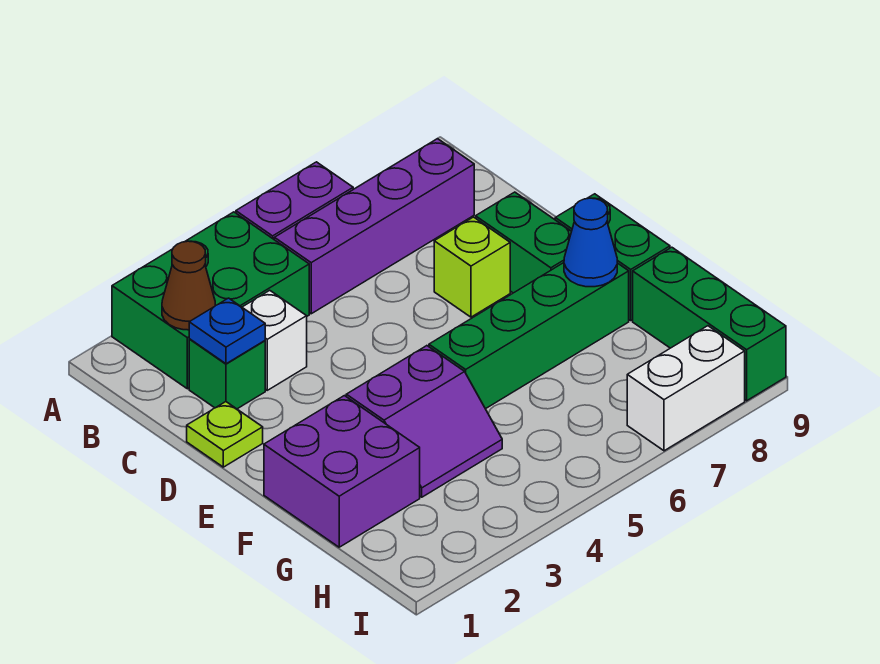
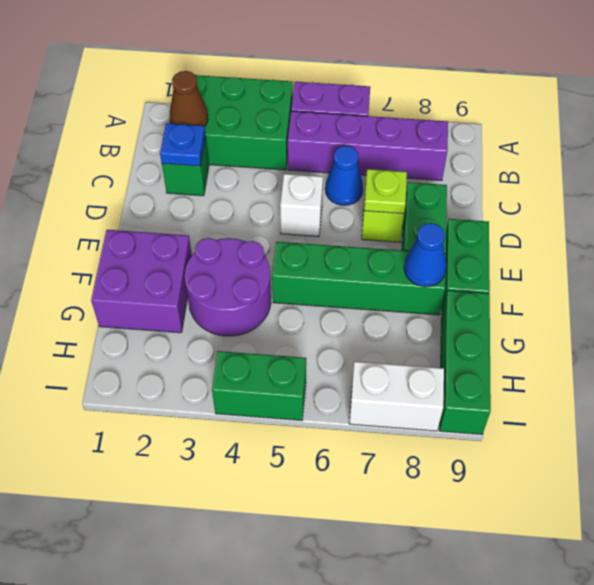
white brick C3 level 1 -> white brick D5 level 1
none -> blue cone C6 level 1
lime plate D1 level 1 -> lime plate D7 level 2
purple slope F3:G4 level 1 top F -> purple round brick F3:G4 level 1
none -> green brick I4:I5 level 1

